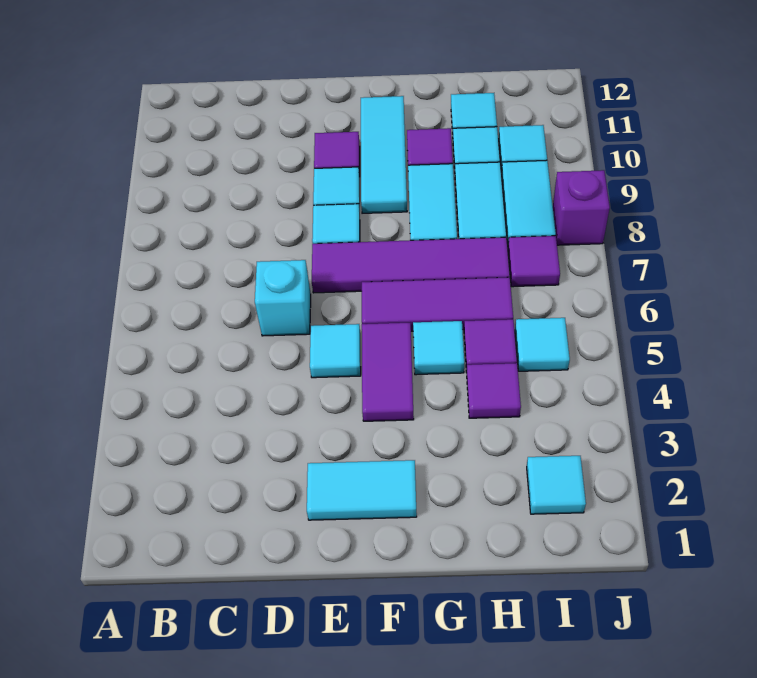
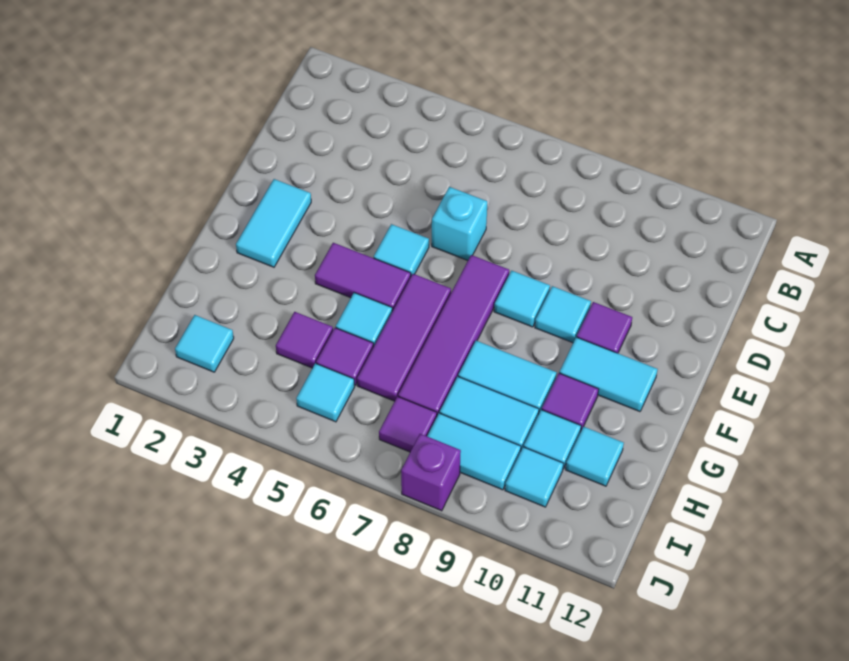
cyan tile F9:F11 level 1 -> cyan tile F10:F11 level 1

